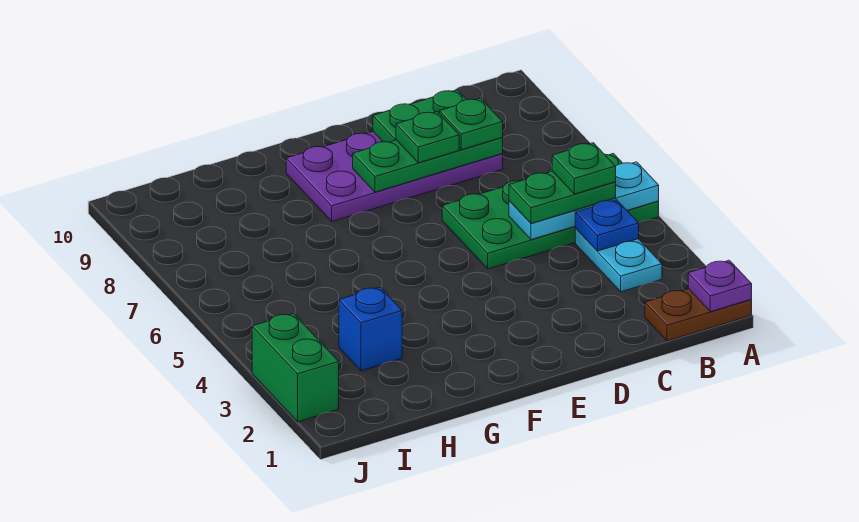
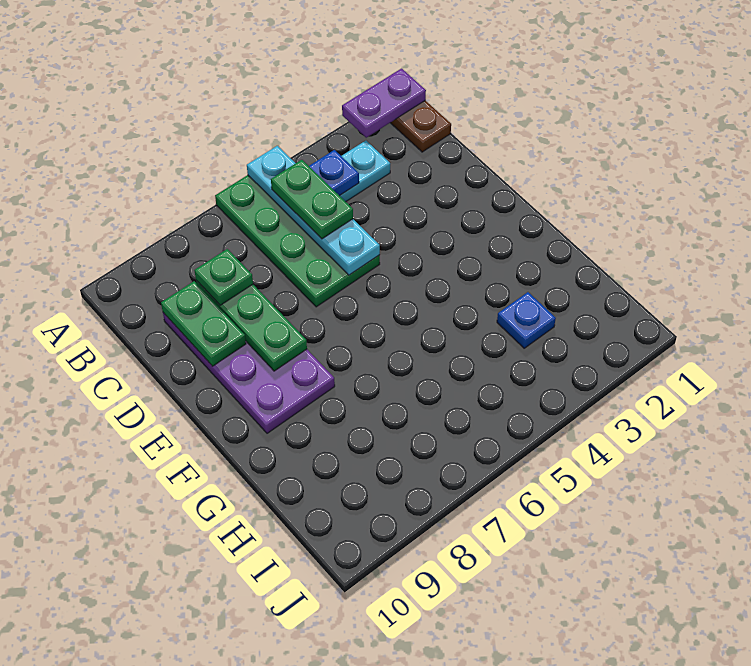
purple plate A1 level 2 -> purple plate A1:A2 level 2
cyan plate A5:C5 level 2 -> cyan plate A5:D5 level 2
green plate B5 level 4 -> none
green plate D8 level 3 -> none
blue brick H3 level 1 -> blue plate H3 level 1
green brick J2:J3 level 1 -> none

